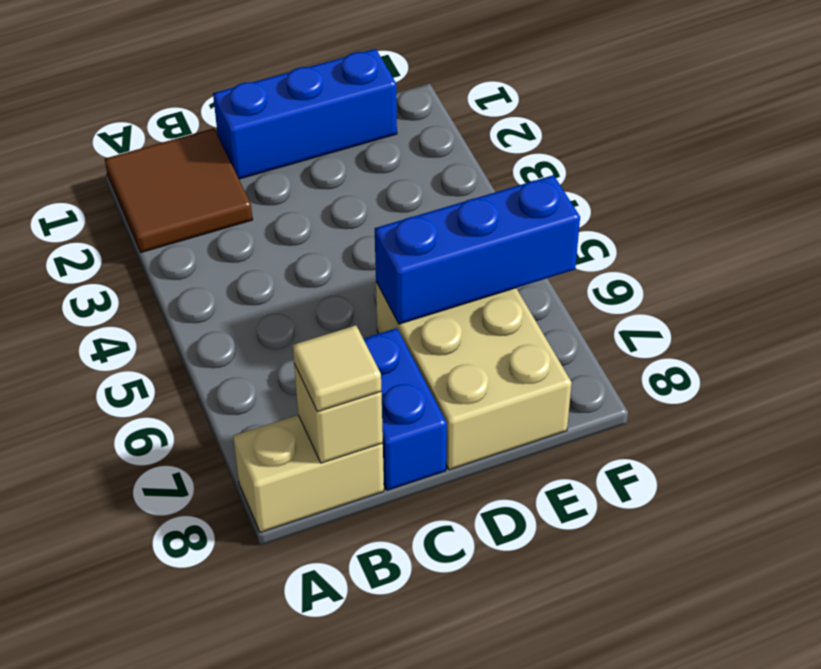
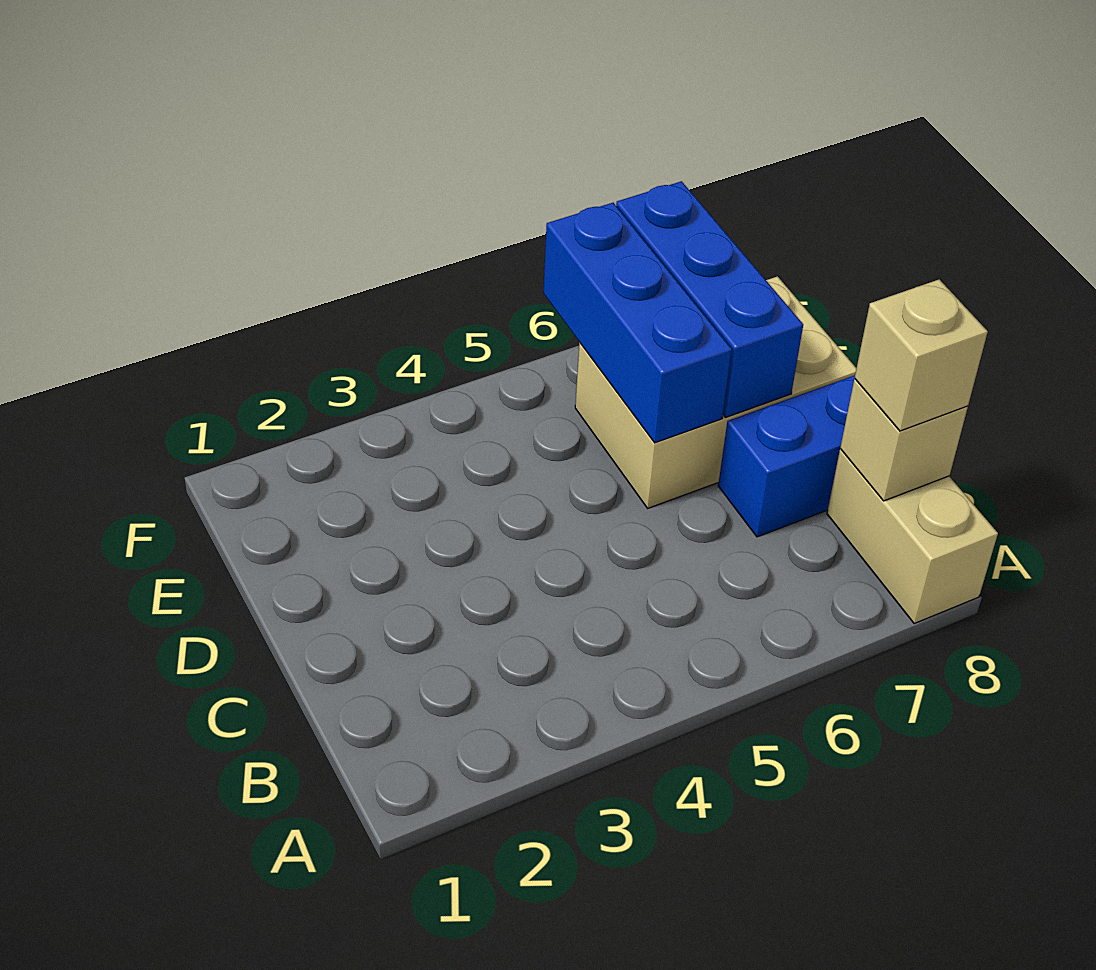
brown tile A1:B2 level 1 -> none
tan tile B8 level 3 -> tan brick B8 level 3
blue brick C1:E1 level 1 -> blue brick D7:F7 level 2

